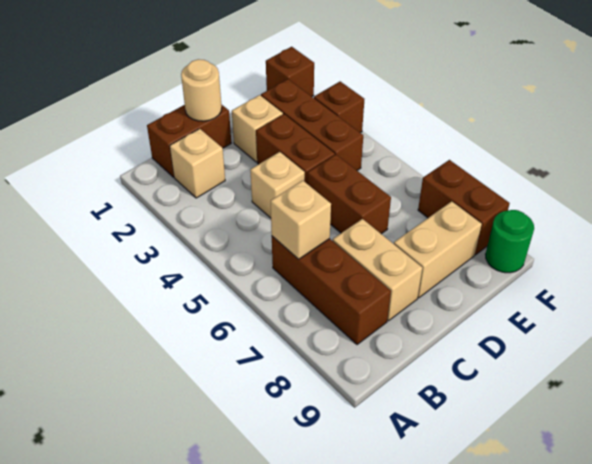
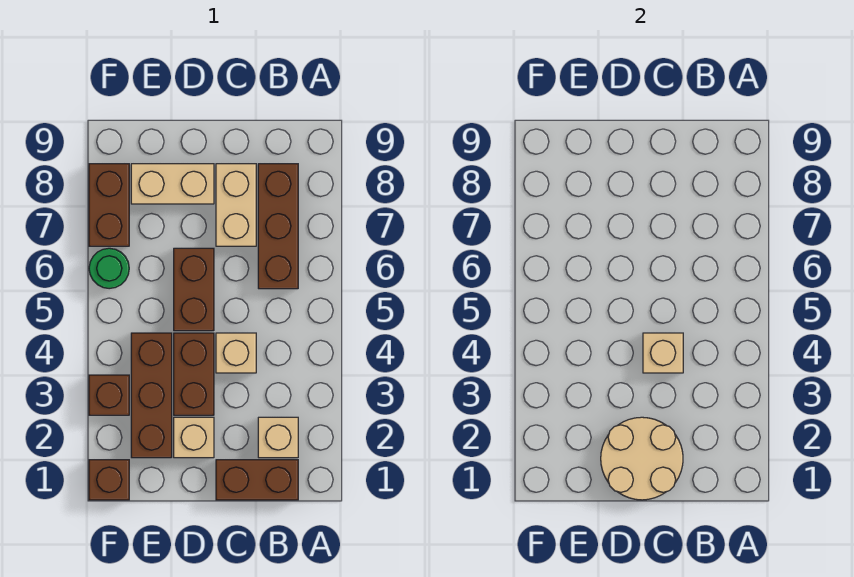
tan brick B6 level 2 -> tan brick C4 level 2
tan round brick C1 level 2 -> tan round brick C1:D2 level 2
green round brick F9 level 1 -> green round brick F6 level 1

